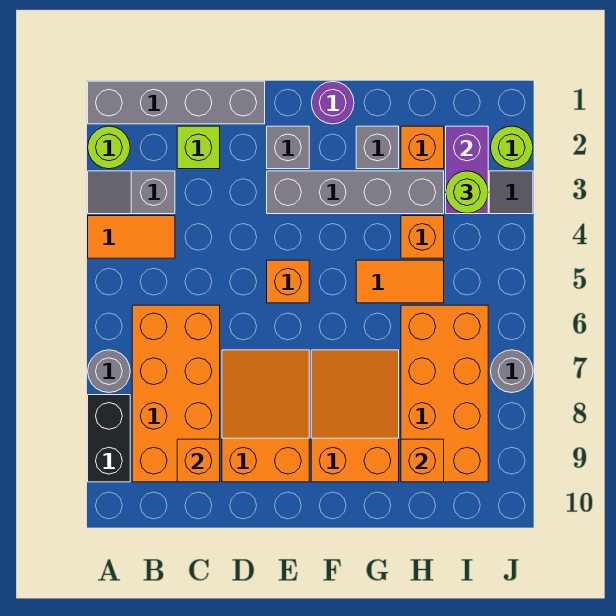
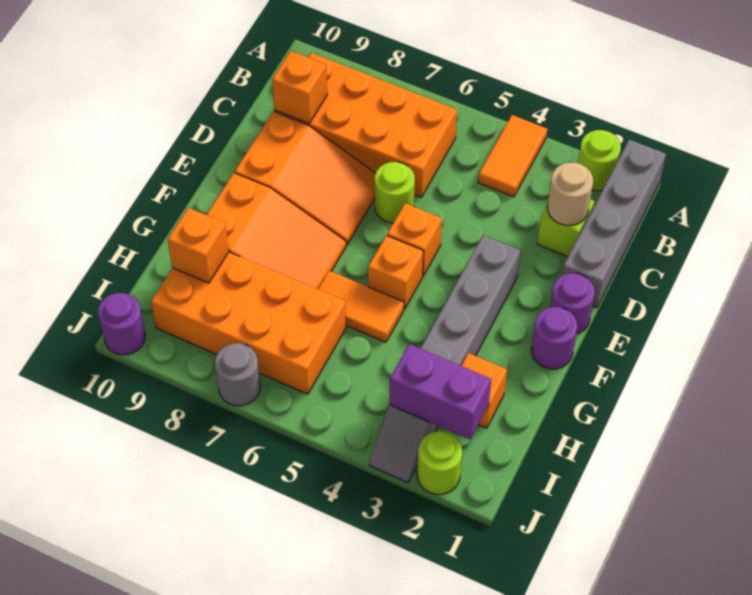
grey slope A3:B3 level 1 top B -> none
grey round brick A7 level 1 -> none
black brick A8:A9 level 1 -> none
none -> tan round brick C2 level 2
none -> purple round brick E1 level 1
grey brick E2 level 1 -> none
grey brick G2 level 1 -> none
orange tile G5:H5 level 1 -> orange tile G5:G6 level 1
orange brick H4 level 1 -> orange brick F5 level 1
lime round brick I3 level 3 -> lime round brick D6 level 1
none -> purple round brick J10 level 1

